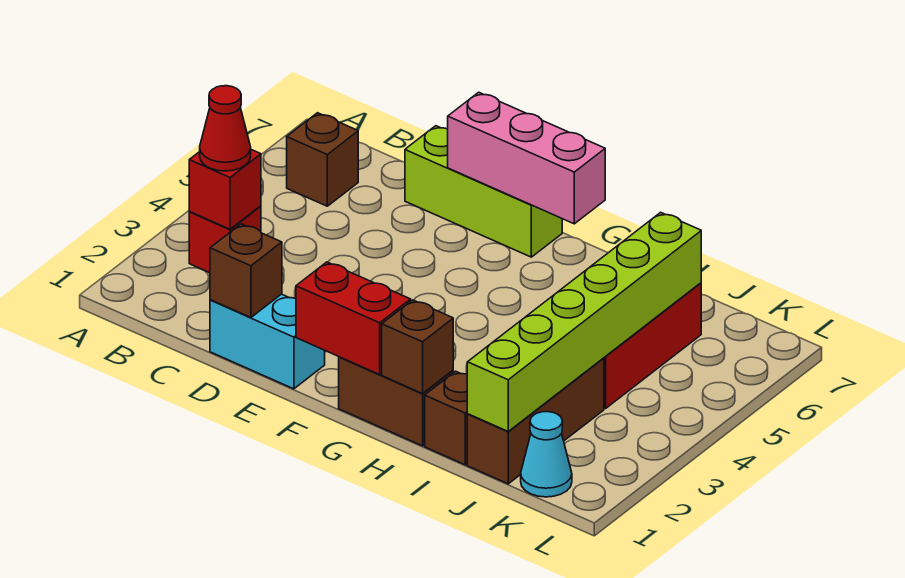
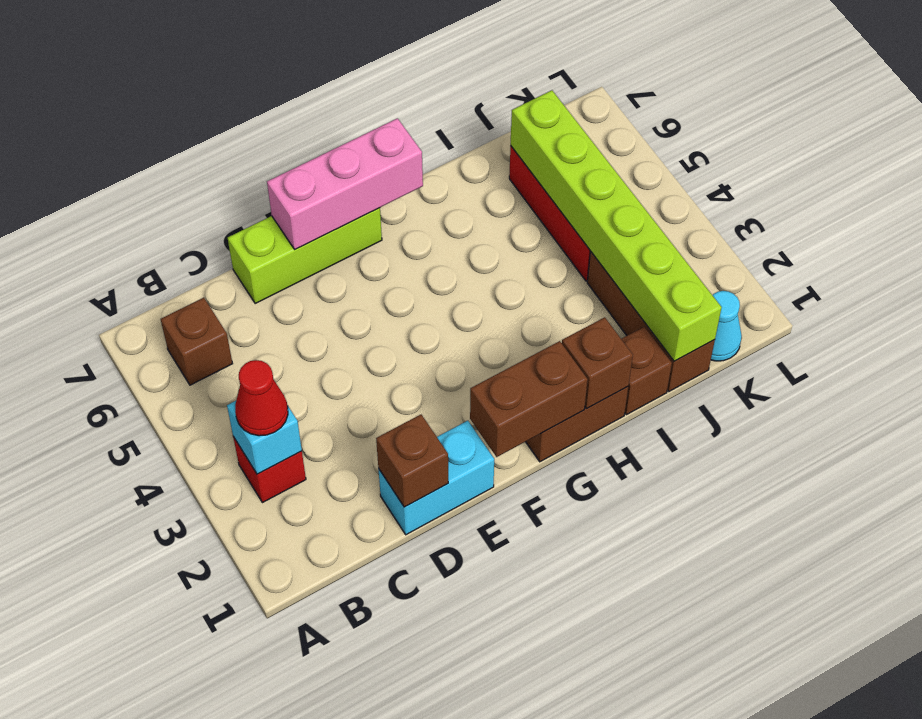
red brick B3 level 2 -> cyan brick B3 level 2
red brick F1:G1 level 2 -> brown brick F1:G1 level 2

